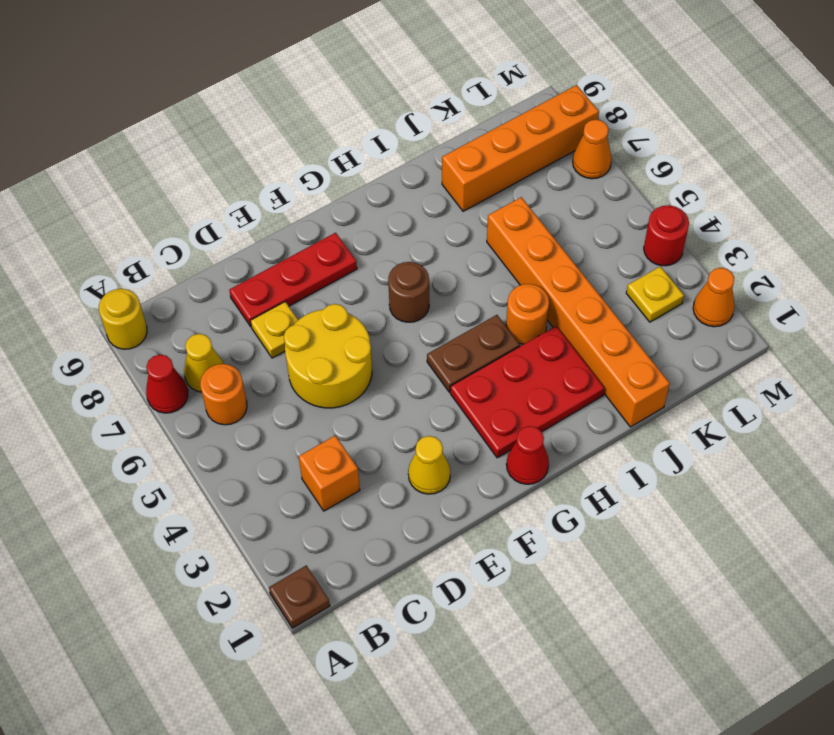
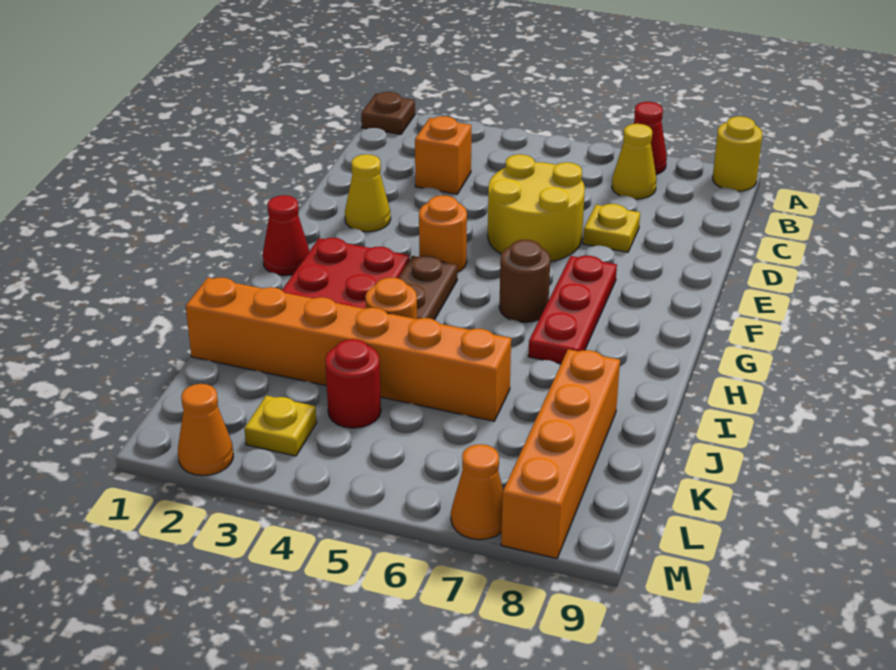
orange round brick B6 level 1 -> orange round brick F4 level 1
red plate D8:F8 level 1 -> red plate F7:H7 level 1
red round brick M4 level 1 -> red round brick K4 level 1

